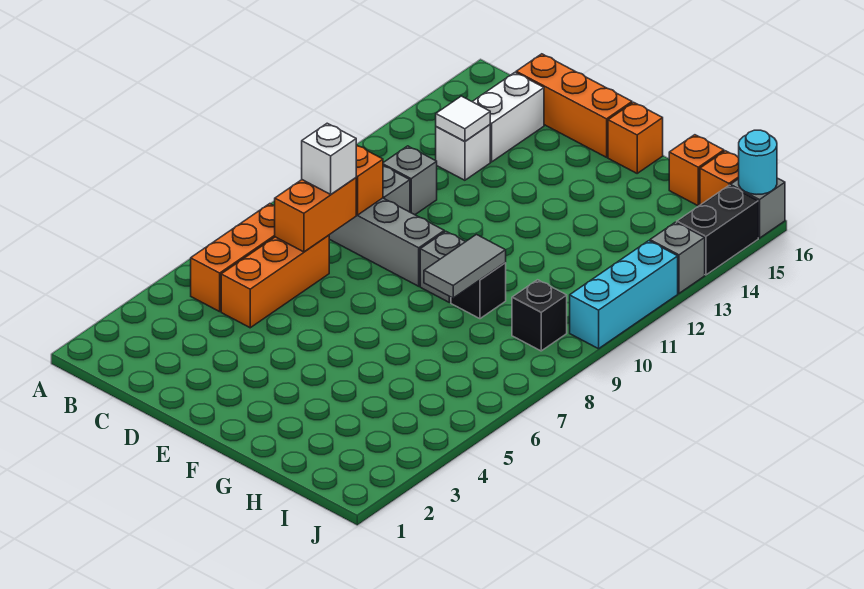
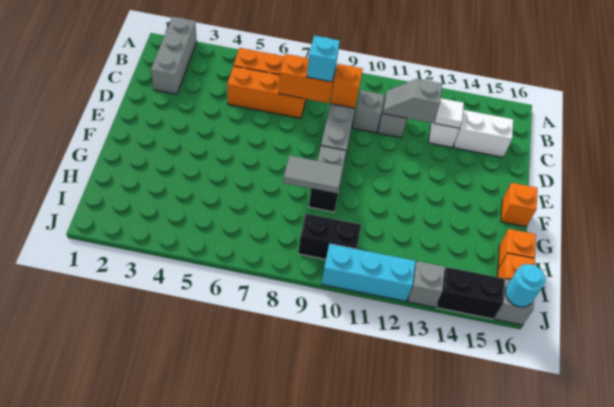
none -> grey brick A2:C2 level 1
white brick C8 level 3 -> cyan brick C8 level 3
none -> grey slope C11:C12 level 2 top 12
orange brick C16:E16 level 1 -> none
black brick I9 level 1 -> black brick I9:I10 level 1

